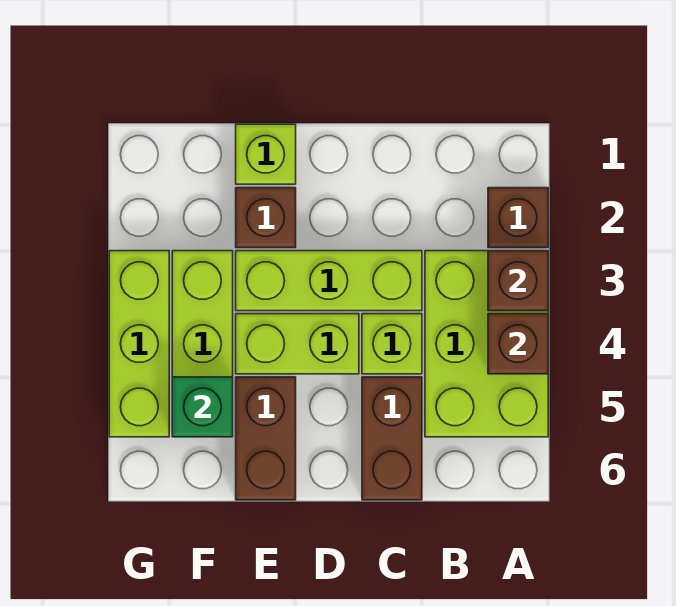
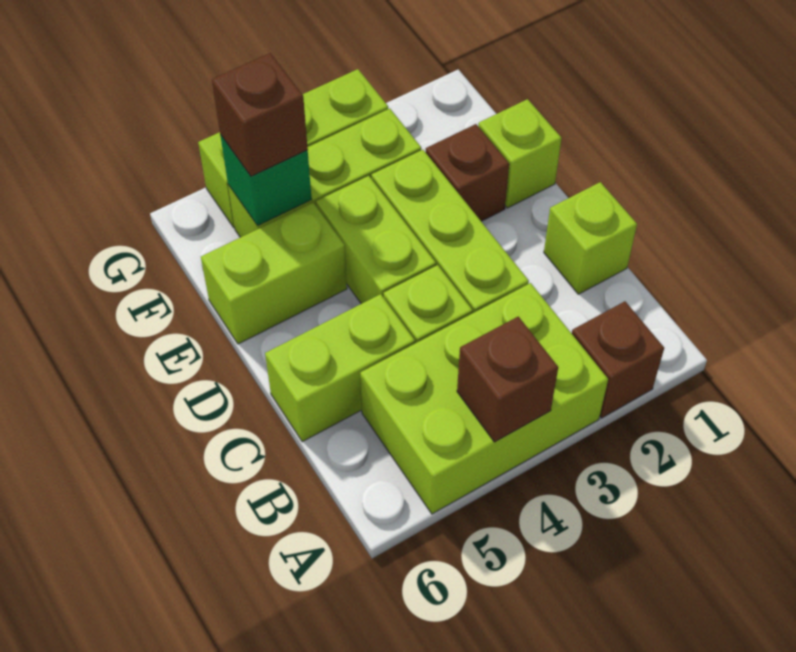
brown brick A3 level 2 -> brown brick F5 level 3
none -> lime brick C1 level 1
brown brick C5:C6 level 1 -> lime brick C5:C6 level 1
brown brick E5:E6 level 1 -> lime brick E5:E6 level 1

